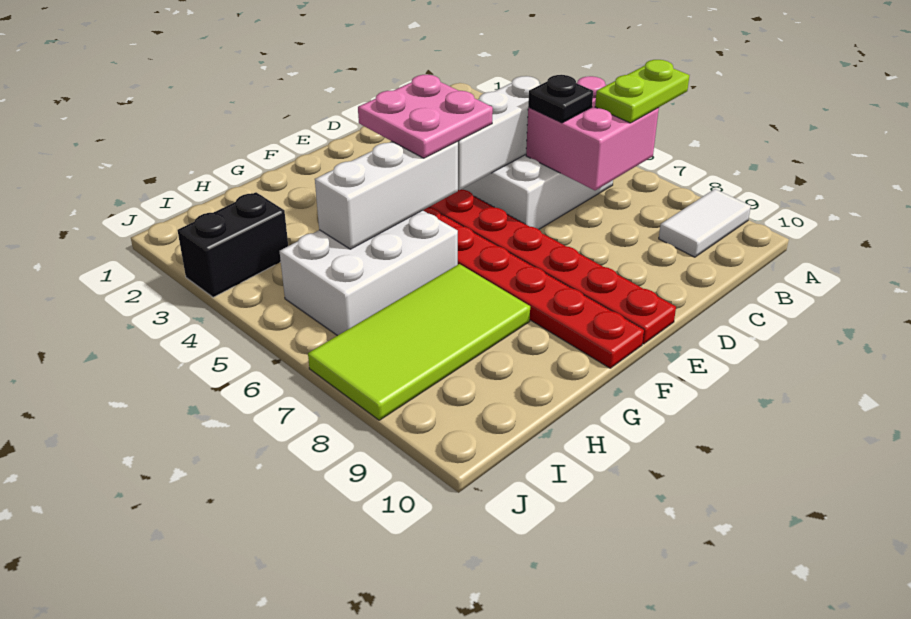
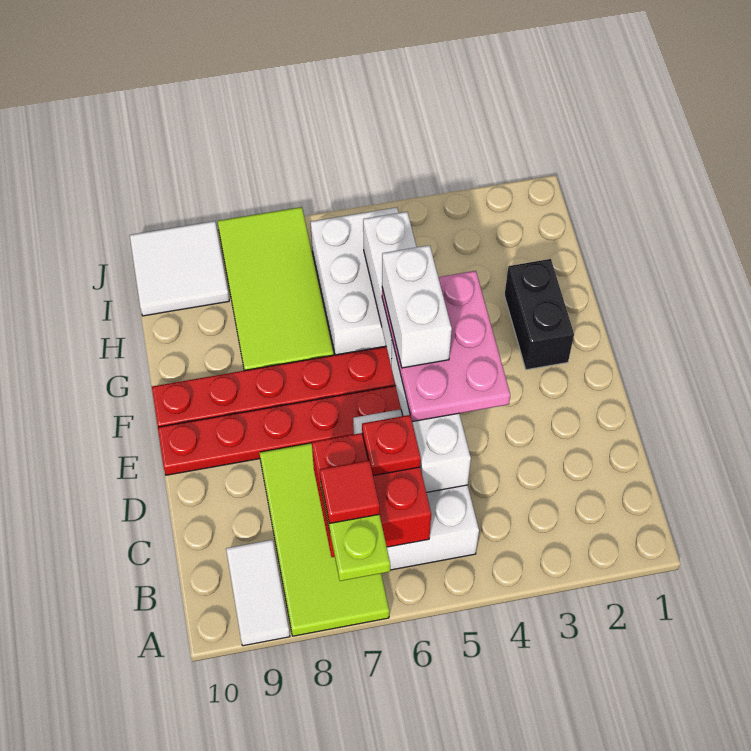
none -> lime tile A7:D8 level 1
pink brick B6:C7 level 2 -> red brick B6:C7 level 2
none -> red tile B7 level 4
black plate C6 level 3 -> red plate C6 level 3
pink plate E4:F5 level 3 -> pink plate D4:F5 level 3
none -> white brick E5:F5 level 4
black brick I3:J3 level 1 -> black brick F2:G2 level 1
none -> white tile I9:J10 level 1

